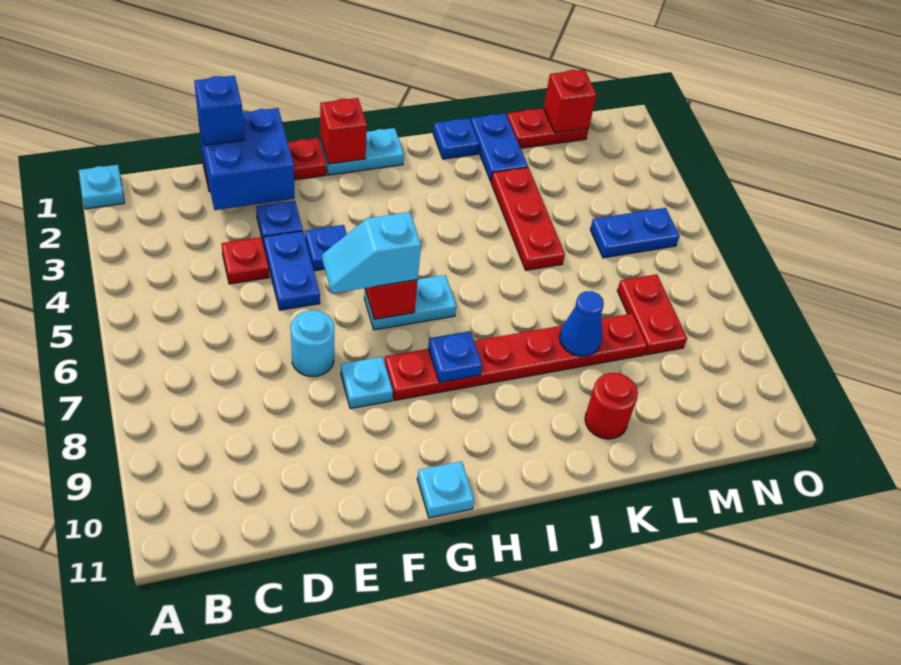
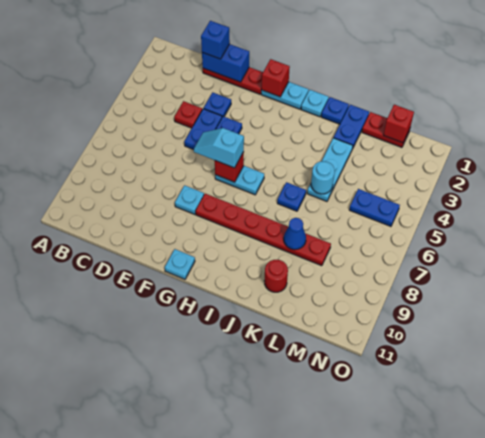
cyan plate A1 level 1 -> cyan plate I1 level 1
blue brick D1:E2 level 2 -> blue brick D1:E1 level 2
cyan round brick E7 level 1 -> cyan round brick K5 level 2
blue plate H8 level 2 -> blue plate J6 level 1
red plate K3:K5 level 1 -> cyan plate K3:K5 level 1
red plate M7:M8 level 1 -> none

